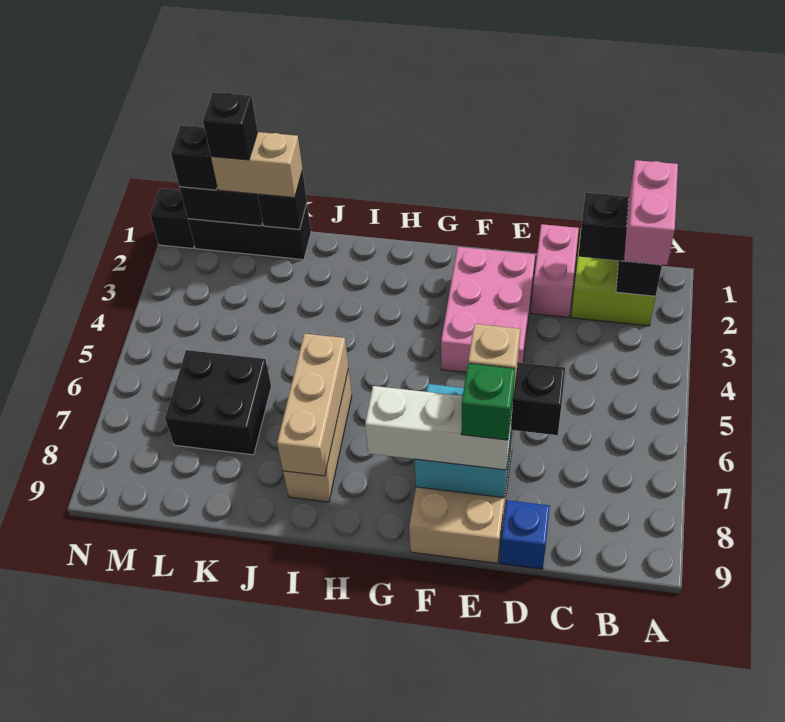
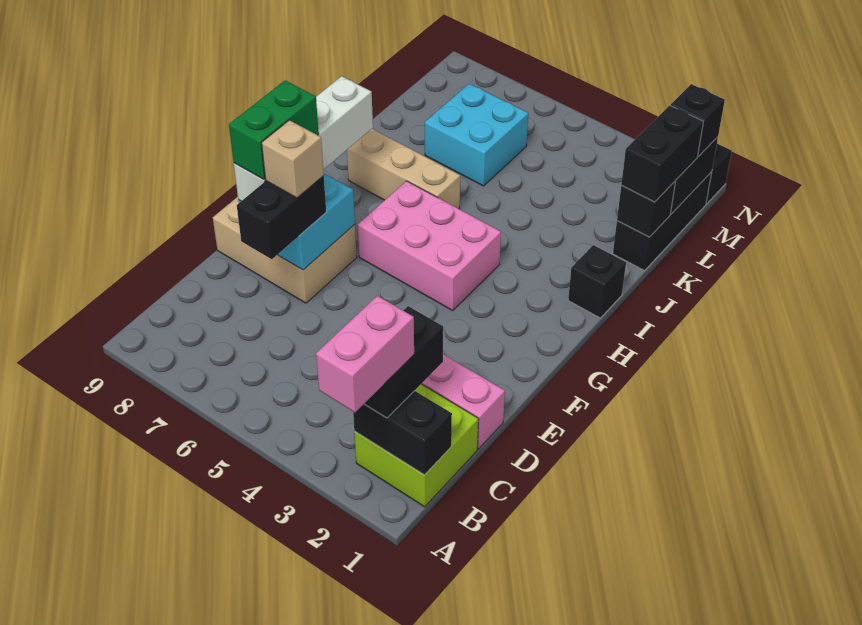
pink brick B2:B3 level 4 -> pink brick A2:B2 level 4
blue brick D9 level 1 -> none
pink brick E2:F4 level 1 -> pink brick G4:H6 level 1
white brick E8:G8 level 3 -> white brick E8:H8 level 3
green brick E8 level 4 -> green brick E8:F8 level 4
tan brick I6:I8 level 2 -> none
tan brick K1:L1 level 3 -> black brick K1:L1 level 3
black brick K6:L7 level 1 -> cyan brick K6:L7 level 1
black brick L1 level 4 -> black brick I1 level 1

